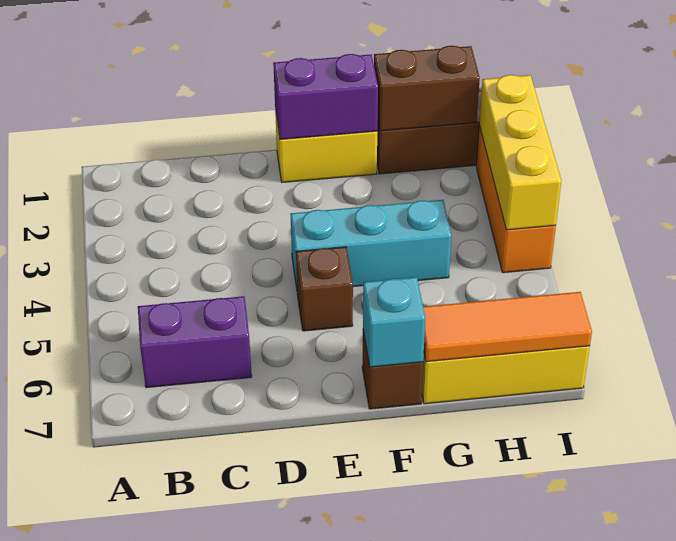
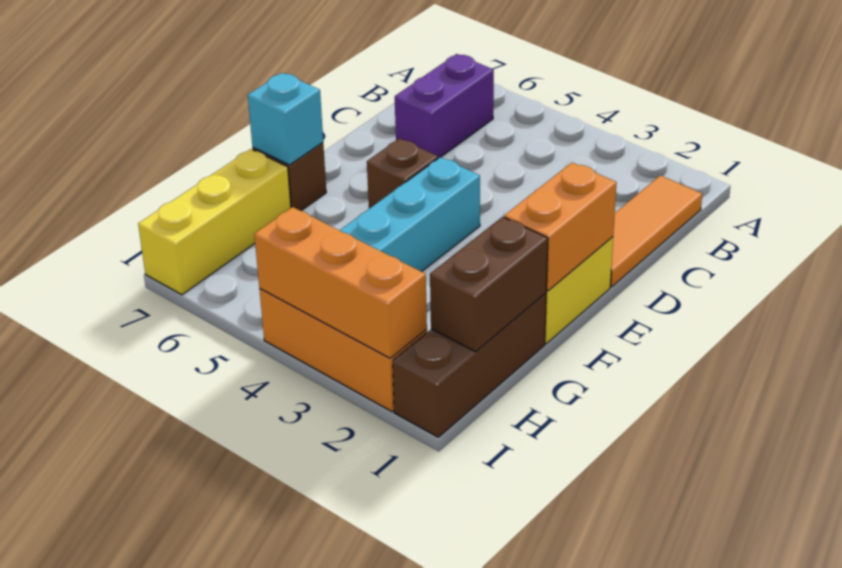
purple brick E1:F1 level 2 -> orange brick E1:F1 level 2
orange tile G7:I7 level 2 -> orange tile B1:D1 level 1
yellow brick I2:I4 level 2 -> orange brick I2:I4 level 2

